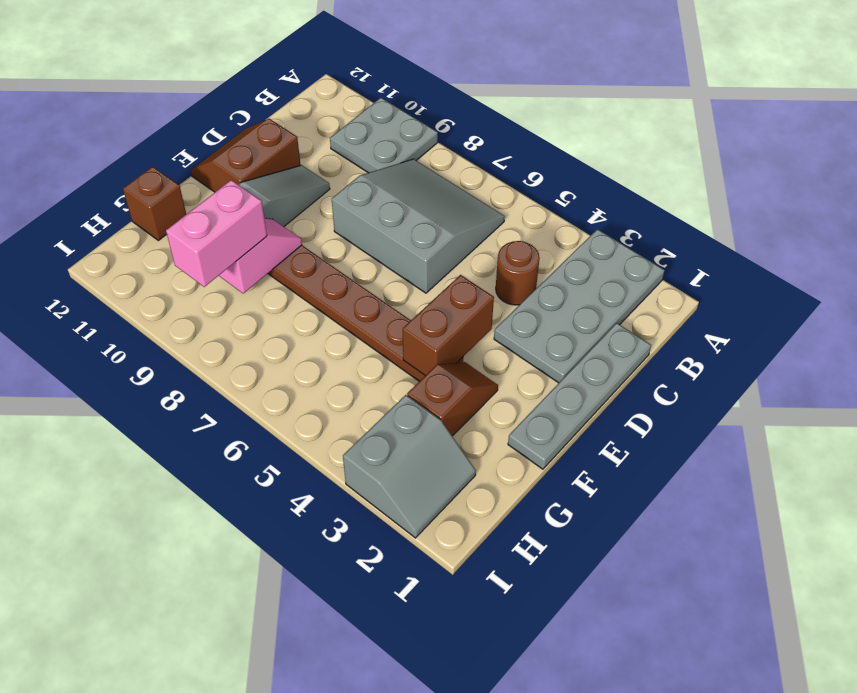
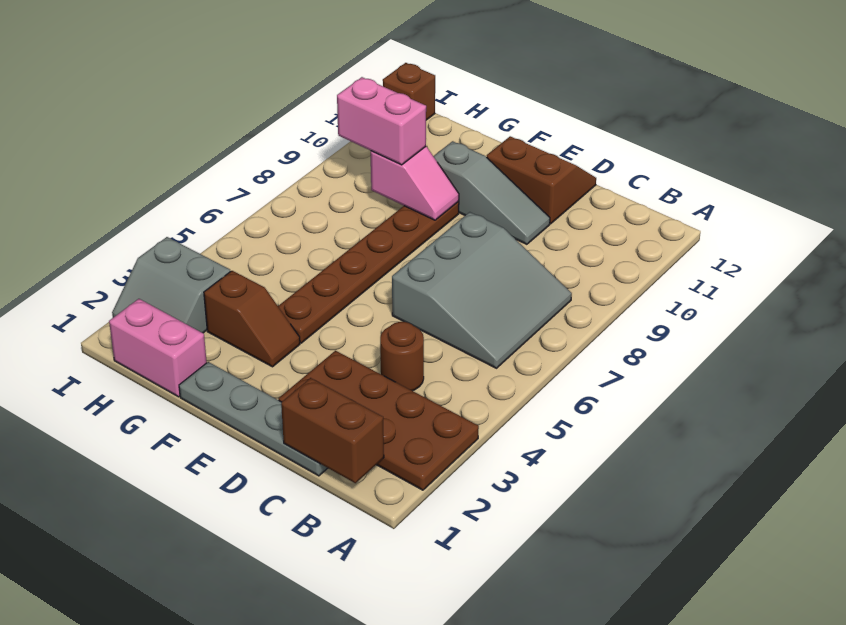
grey plate A2:D3 level 1 -> brown plate A2:D3 level 1
grey plate A9:B10 level 1 -> none
brown brick E4:F4 level 2 -> brown brick B1:C1 level 2
none -> pink brick G1:H1 level 1
brown brick G12 level 1 -> brown brick I12 level 1

